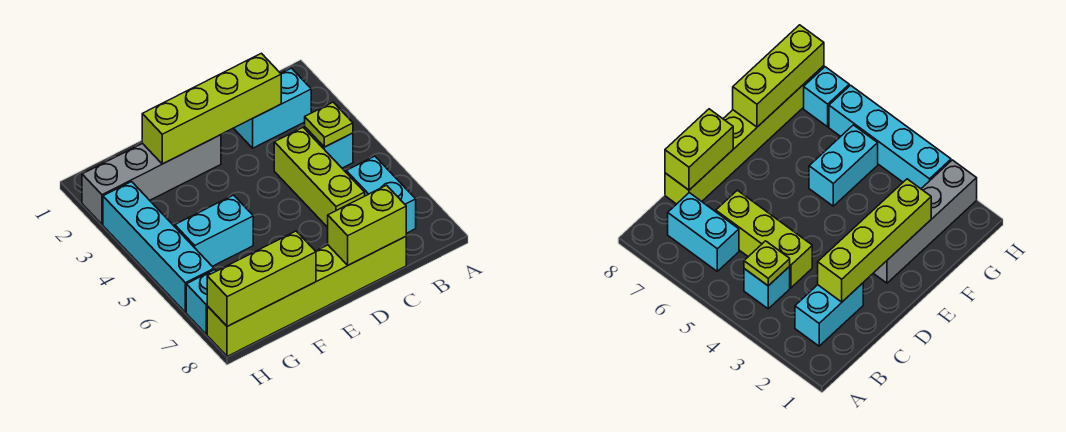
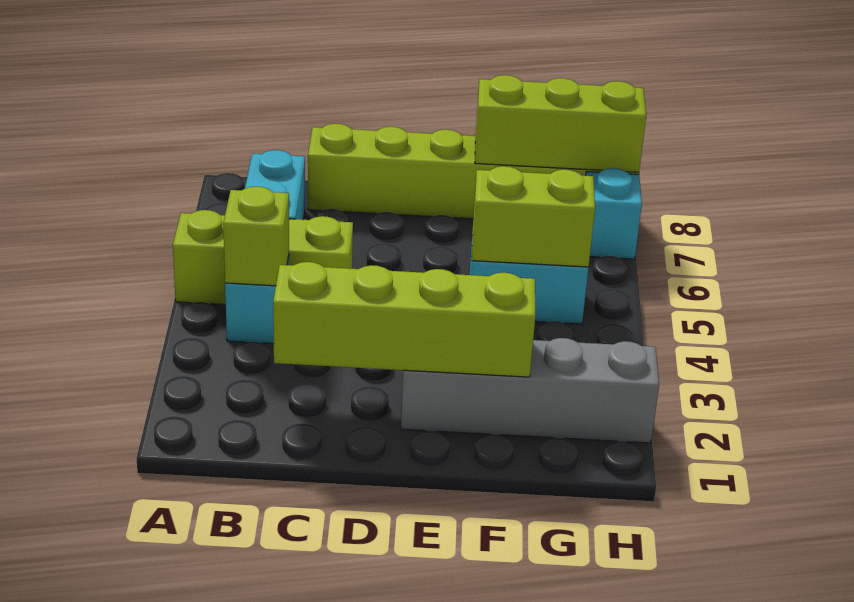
cyan brick B2:C2 level 1 -> none
lime plate B4 level 2 -> lime brick B4 level 2
lime brick C4:C6 level 1 -> lime brick A5:C5 level 1
lime brick C8:D8 level 2 -> lime brick F5:G5 level 2
cyan brick H3:H6 level 1 -> none

